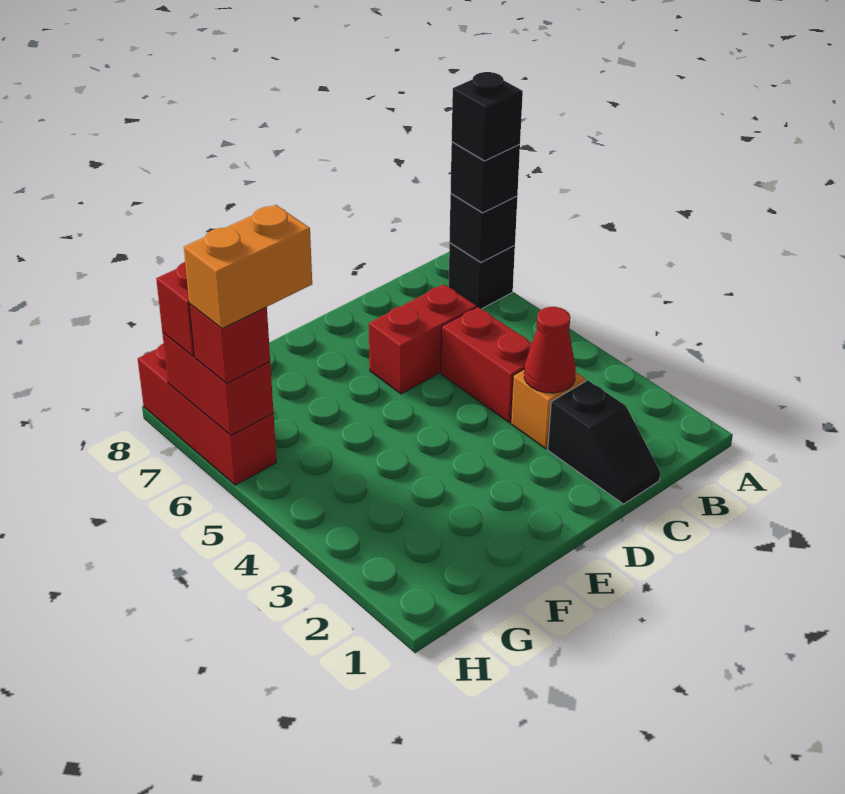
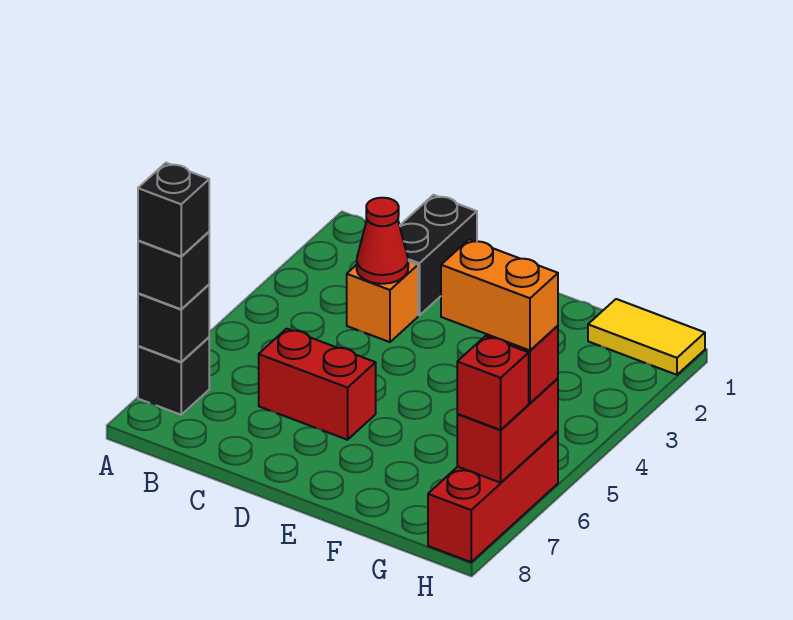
black slope C1:C2 level 1 top 2 -> black brick C1:C2 level 1
red brick C4:C5 level 1 -> none
none -> yellow tile G1:H1 level 1

